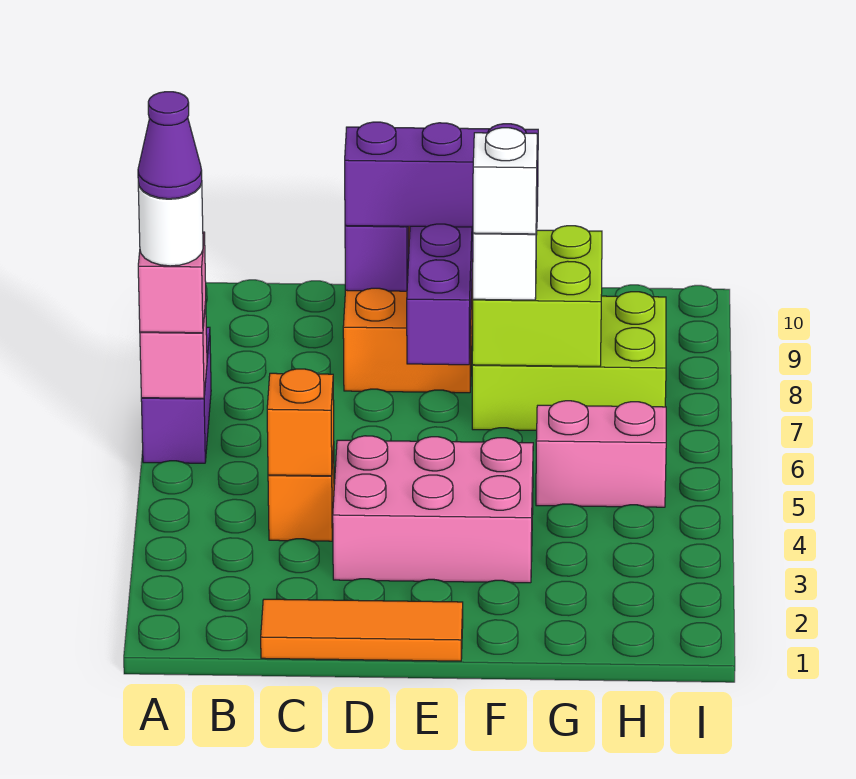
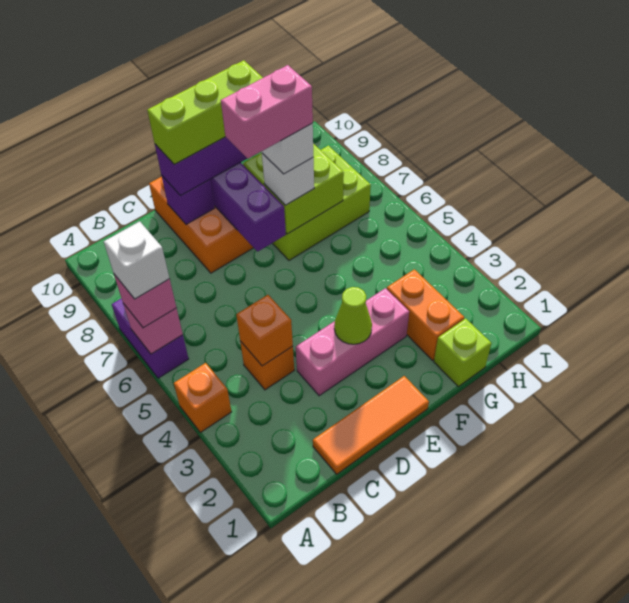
none -> orange brick A4 level 1
white round brick A6 level 4 -> white brick A6 level 4
purple cone A6 level 5 -> none
pink brick D3:F4 level 1 -> pink brick D3:F3 level 1
none -> lime brick D9:F9 level 4
none -> lime cone E3 level 2
none -> lime brick G1 level 1
none -> orange brick G2:G3 level 1
pink brick G5:H5 level 1 -> pink brick E7:F7 level 5

